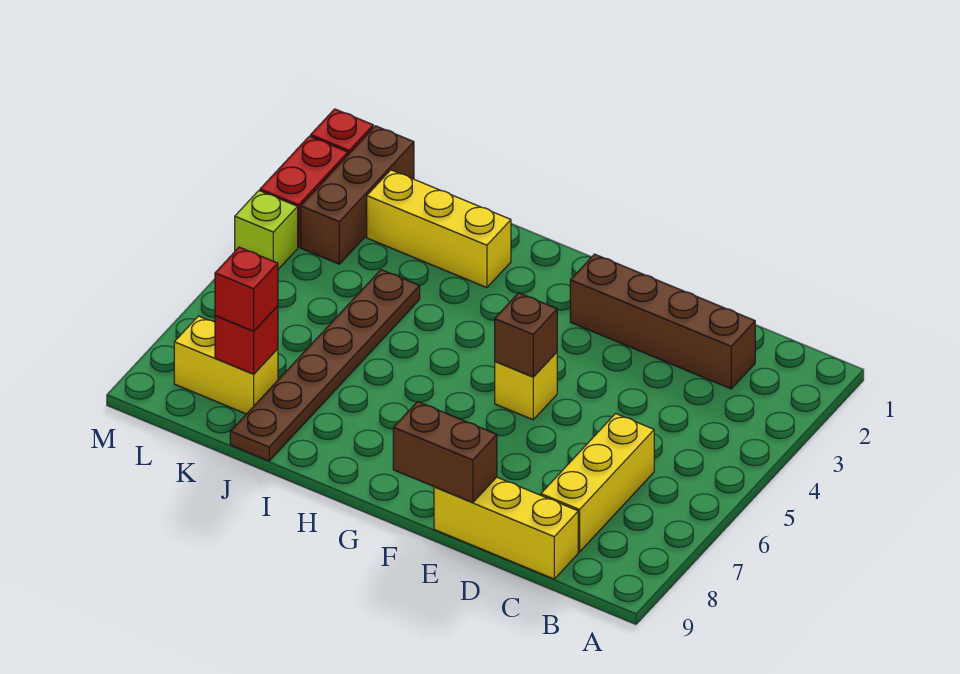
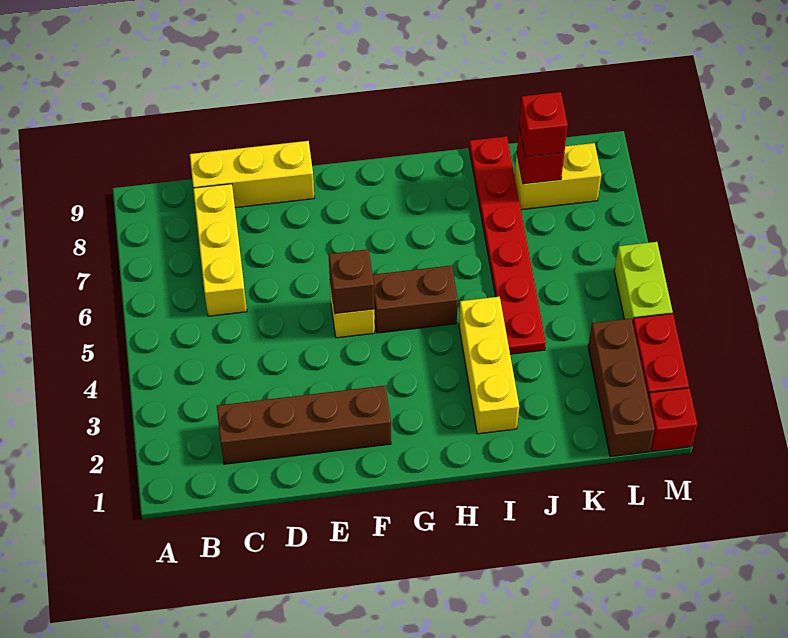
brown brick E9:F9 level 2 -> brown brick G5:H5 level 1
yellow brick I2:K2 level 1 -> yellow brick I2:I4 level 1
brown plate J4:J9 level 1 -> red plate J4:J9 level 1
lime brick M4 level 1 -> lime brick M4:M5 level 1

